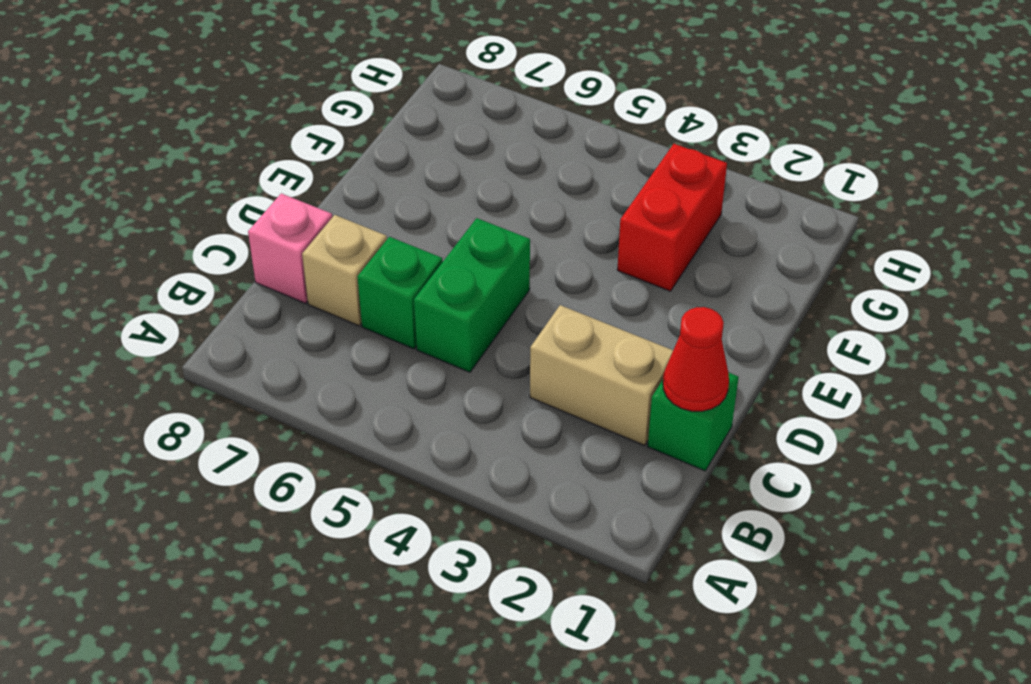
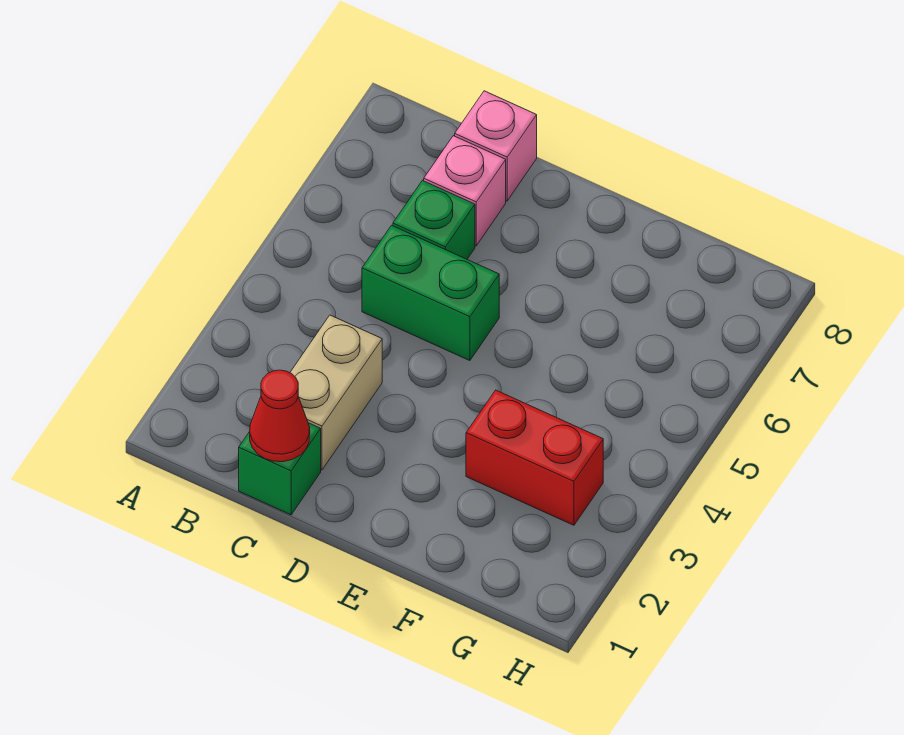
tan brick C7 level 1 -> pink brick C7 level 1

